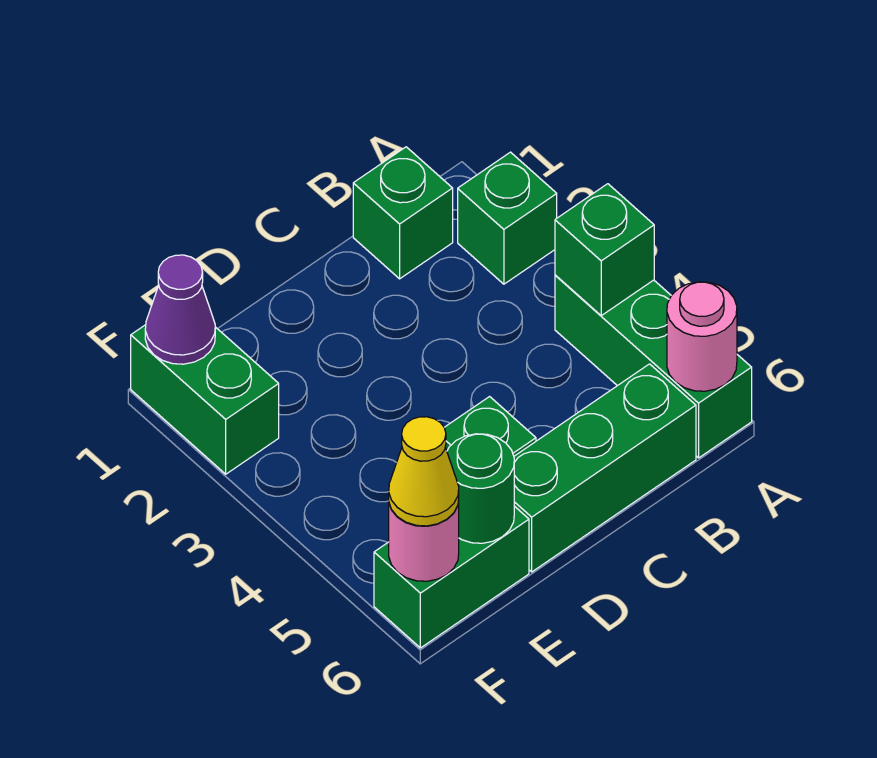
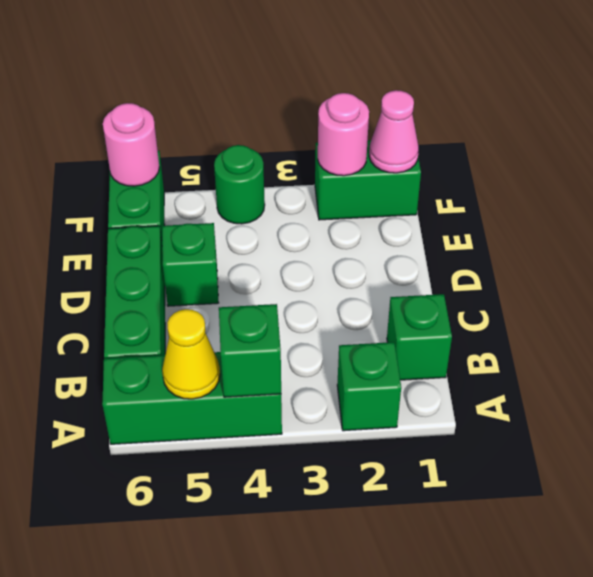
pink round brick A6 level 2 -> pink round brick F2 level 2
green round brick E6 level 2 -> green round brick F4 level 1
purple cone F1 level 2 -> pink cone F1 level 2
yellow cone F6 level 3 -> yellow cone A5 level 2

